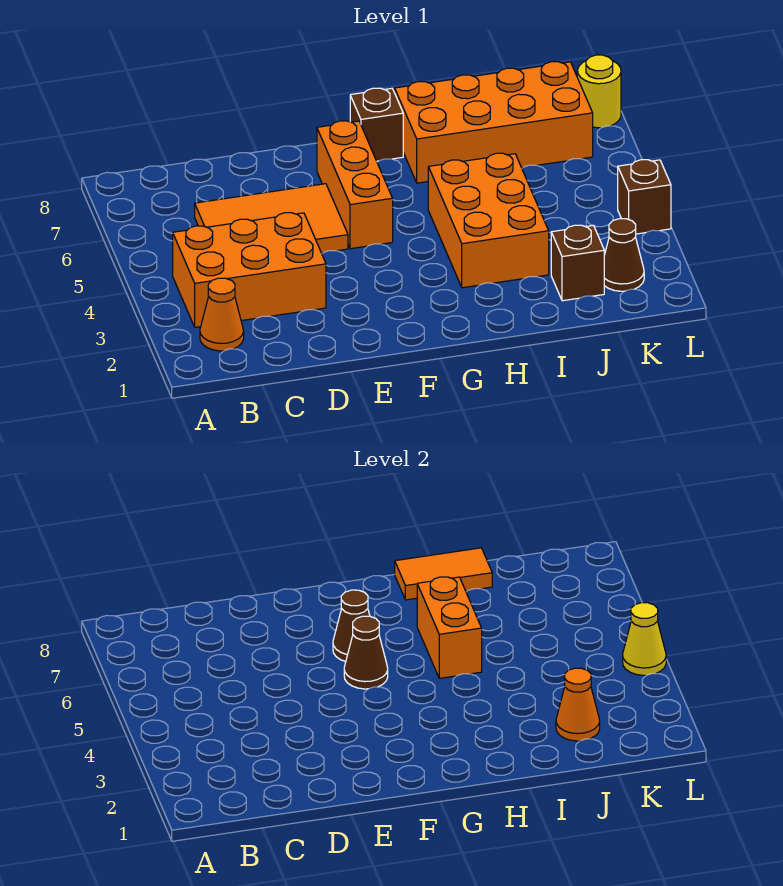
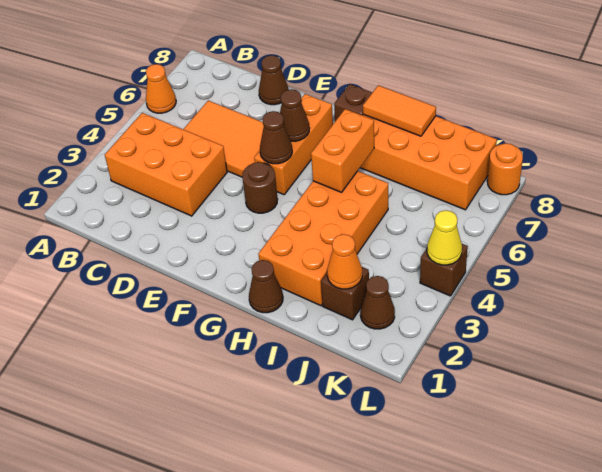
orange cone B2 level 1 -> orange cone A6 level 1
none -> brown cone D8 level 1
none -> brown round brick F4 level 1
none -> brown cone H1 level 1
orange brick H3:I5 level 1 -> orange brick H2:I5 level 1
yellow round brick L8 level 1 -> orange round brick L8 level 1

